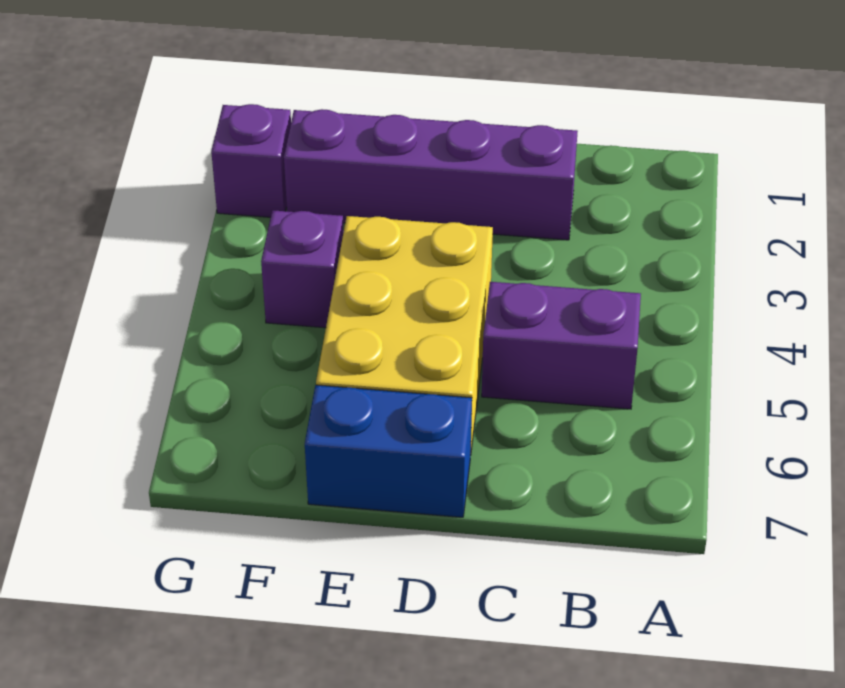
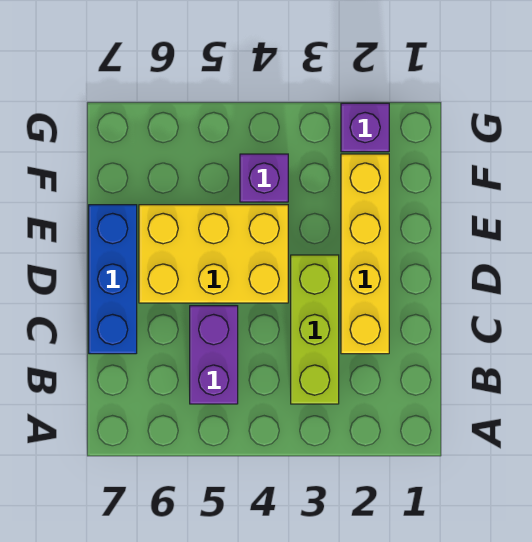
none -> lime brick B3:D3 level 1
purple brick C2:F2 level 1 -> yellow brick C2:F2 level 1
blue brick D7:E7 level 1 -> blue brick C7:E7 level 1

